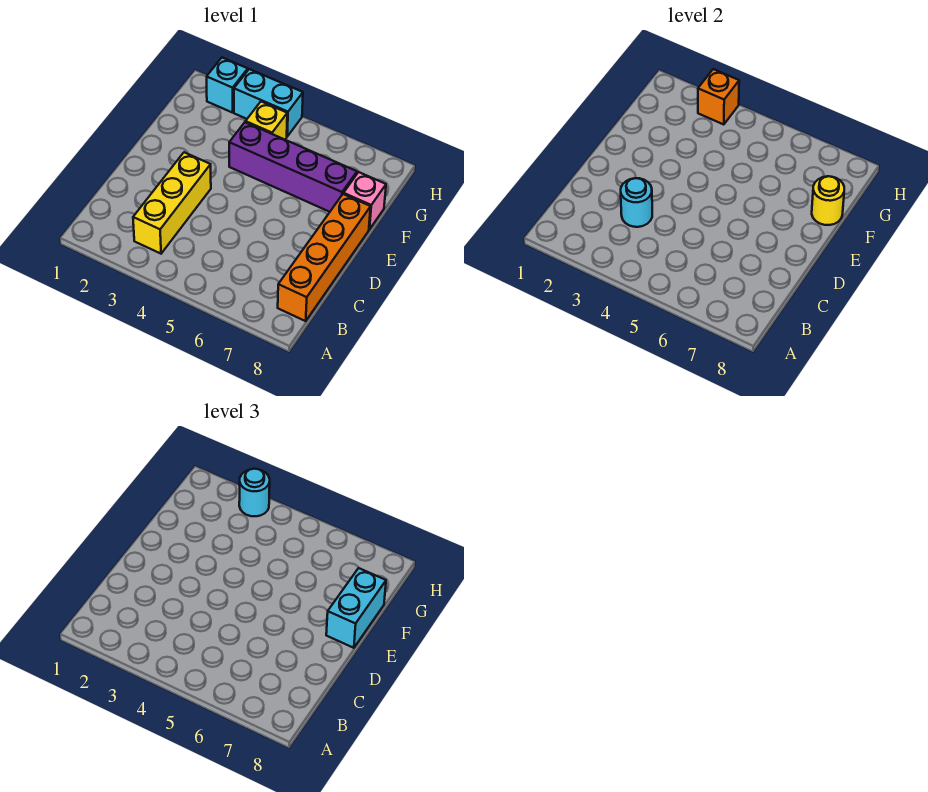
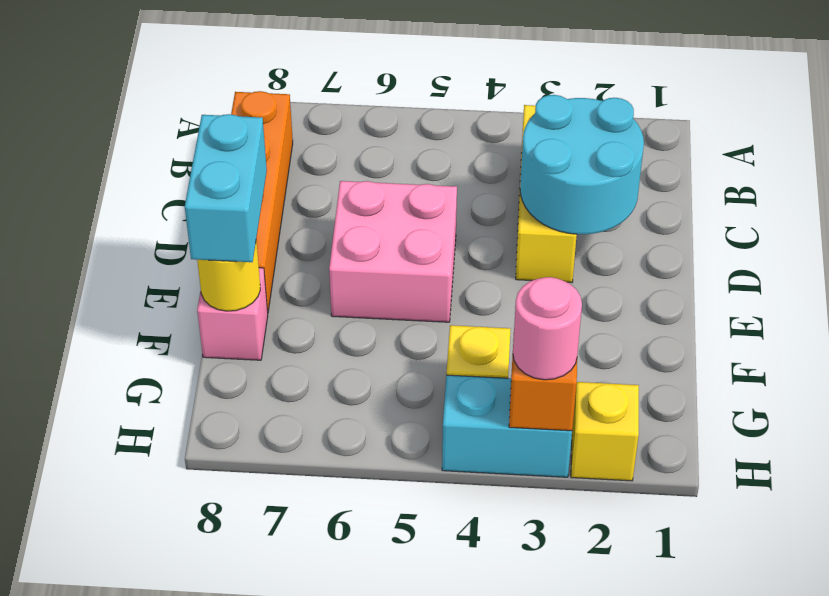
cyan round brick C3 level 2 -> cyan round brick C2:D3 level 2
none -> pink brick D5:E6 level 1
purple brick F4:F7 level 1 -> none
cyan brick H2 level 1 -> yellow brick H2 level 1
cyan round brick H3 level 3 -> pink round brick H3 level 3

